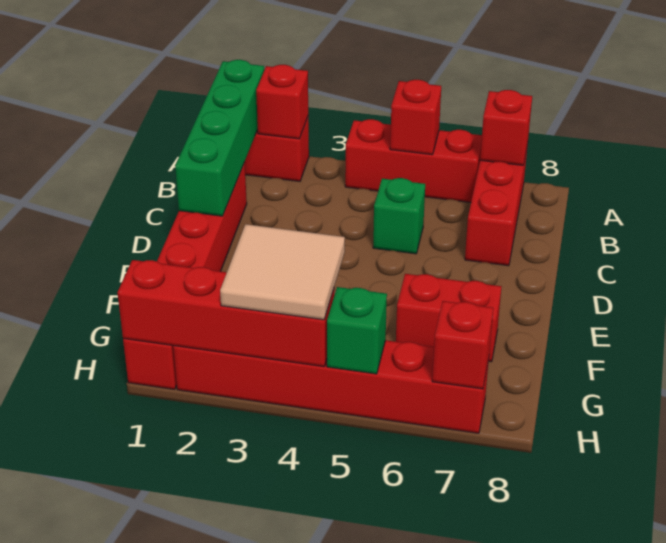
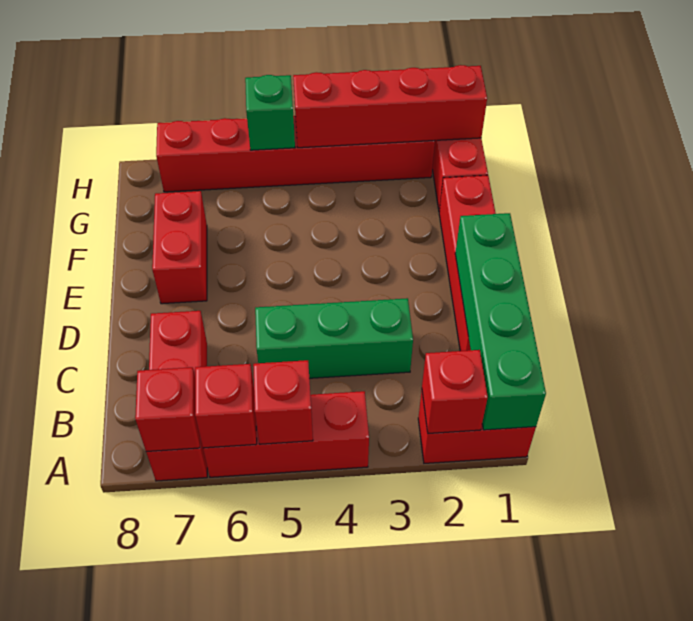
green brick C5 level 1 -> green brick C3:C5 level 1
red brick F6:F7 level 1 -> red brick E7:F7 level 1
tan tile G3:H4 level 3 -> none
red brick H7 level 2 -> red brick A6 level 2

